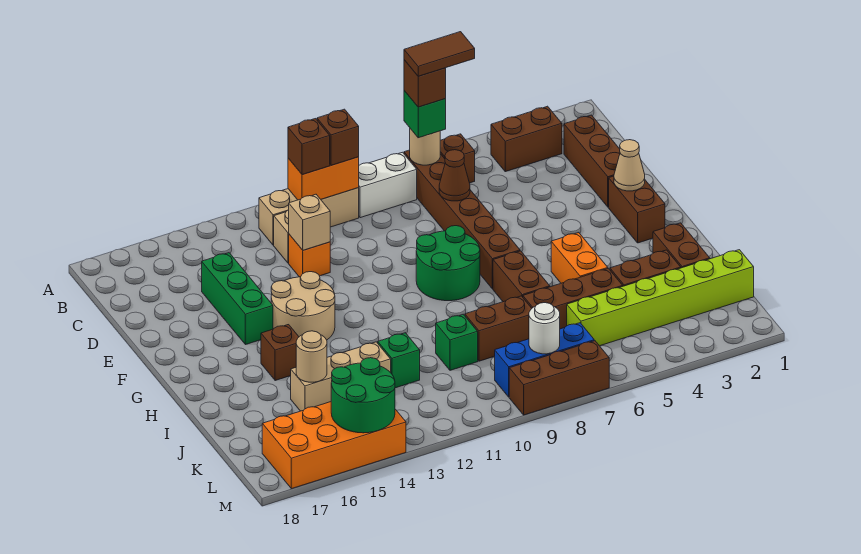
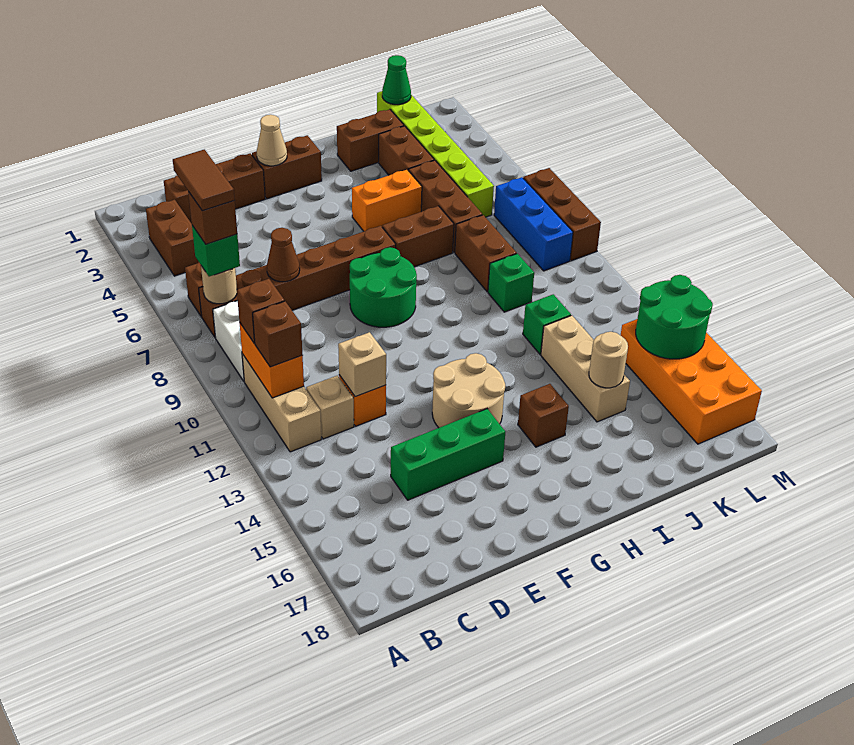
none -> green cone K1 level 2
white round brick L8 level 2 -> none

